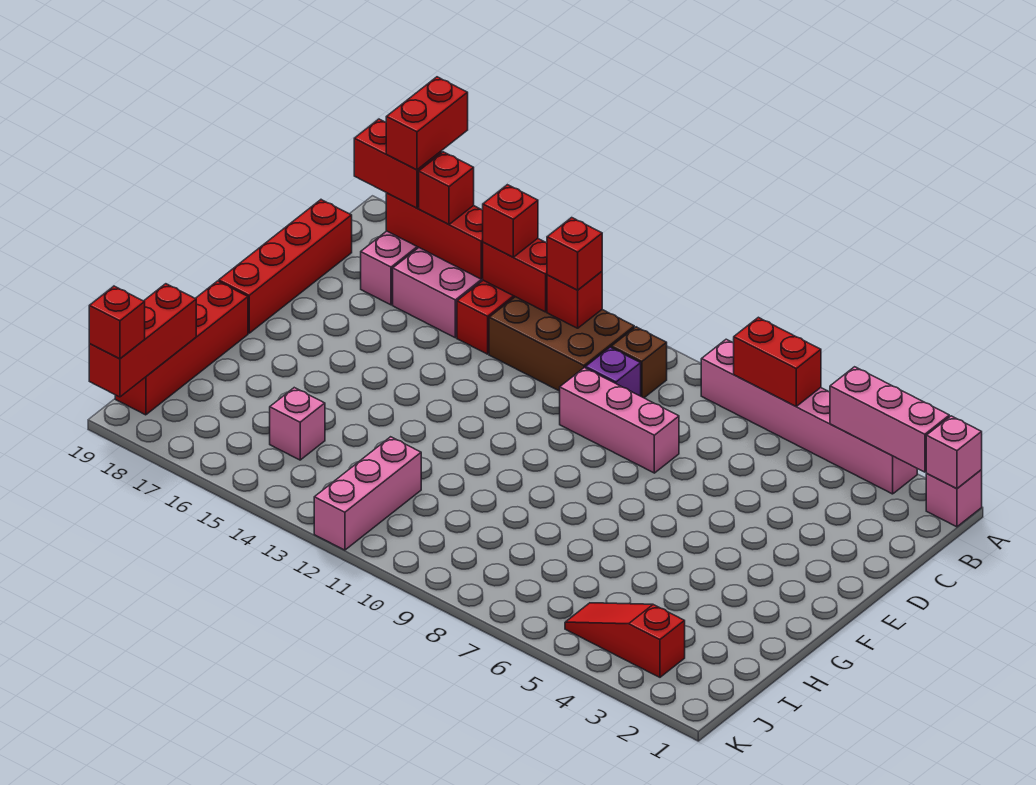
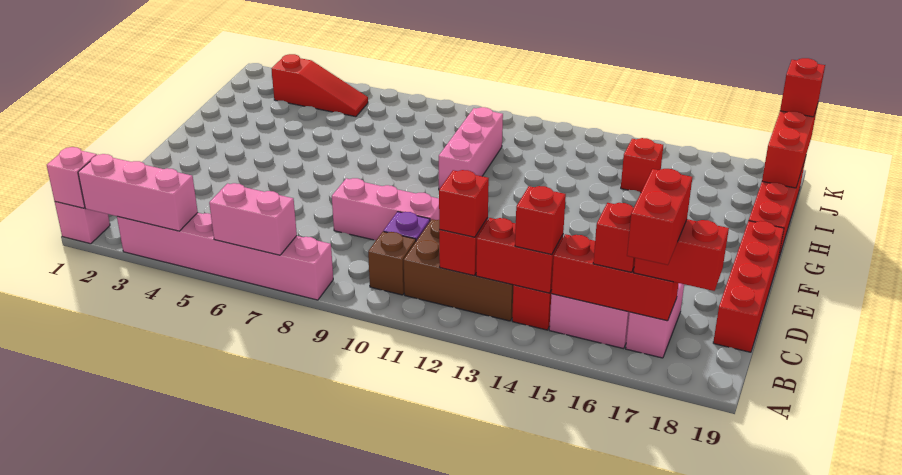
red brick A6:A7 level 2 -> pink brick A6:A7 level 2
pink brick I12:K12 level 1 -> pink brick G10:I10 level 1
pink brick I15 level 1 -> red brick I15 level 1

